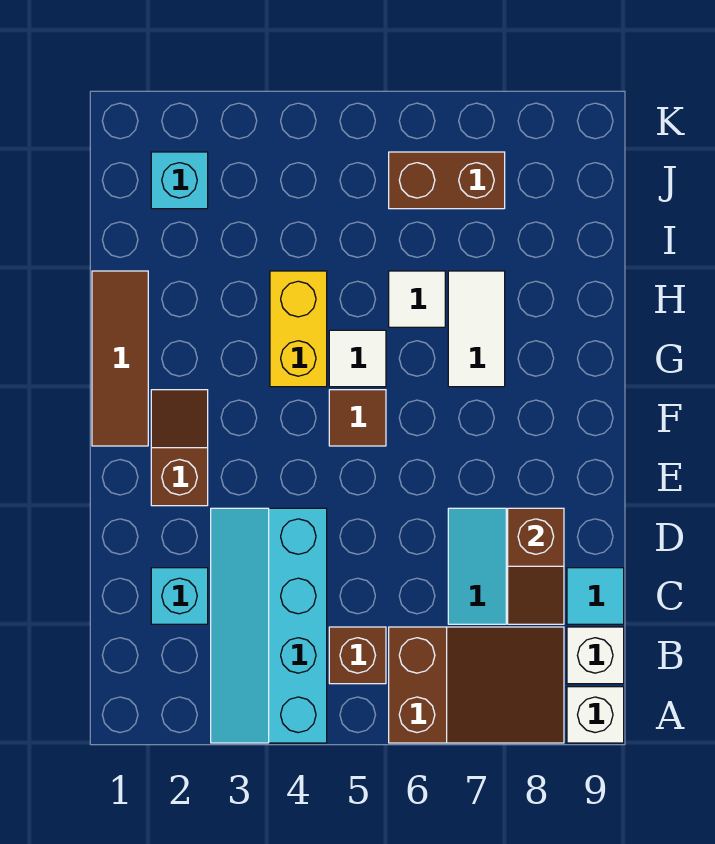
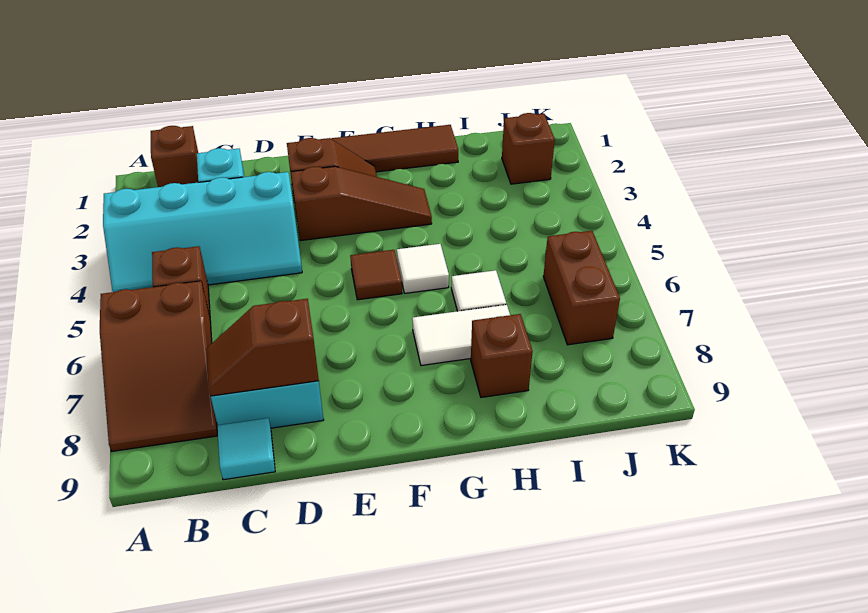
cyan slope A3:D4 level 1 top 4 -> cyan slope A3:D4 level 1 top 3
white brick A9 level 1 -> none
none -> brown brick B1 level 1
white brick B9 level 1 -> none
none -> brown slope E3:G3 level 1 top E
yellow brick G4:H4 level 1 -> none
none -> brown brick H8 level 1
cyan brick J2 level 1 -> brown brick J2 level 1

